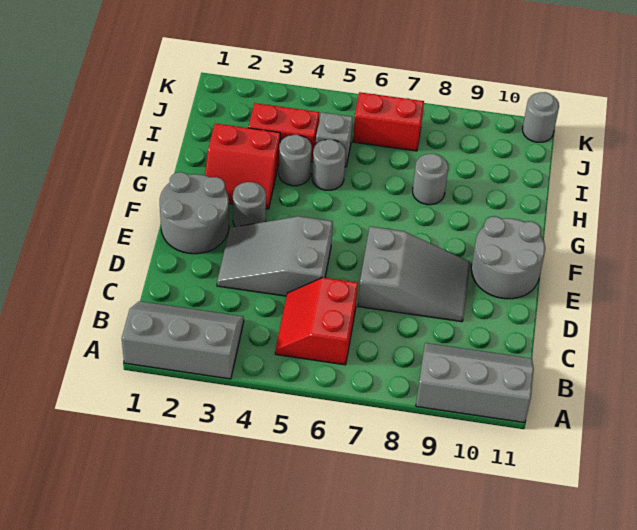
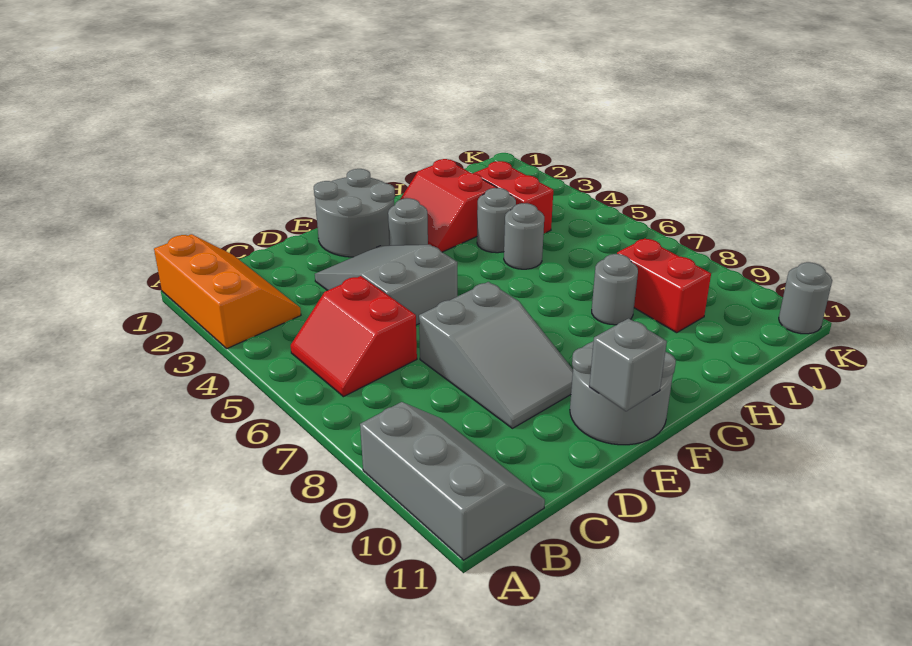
grey slope A1:B3 level 1 top A -> orange slope A1:B3 level 1 top A
red slope B5:C6 level 1 top 6 -> red slope B5:C6 level 1 top C
grey brick I5 level 1 -> grey brick E11 level 2
red brick J6:J7 level 1 -> red brick I8:I9 level 1

